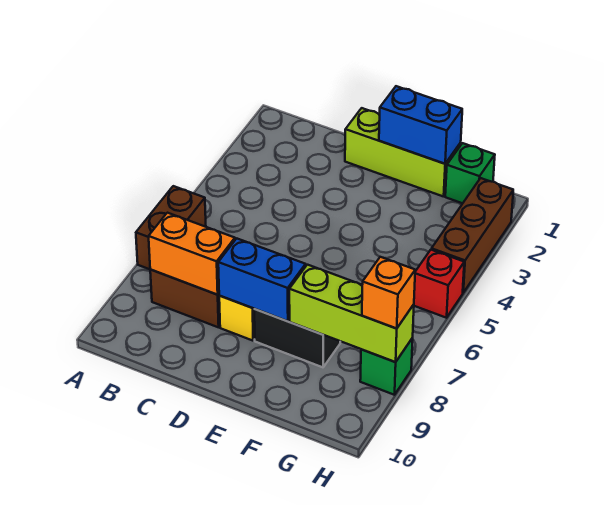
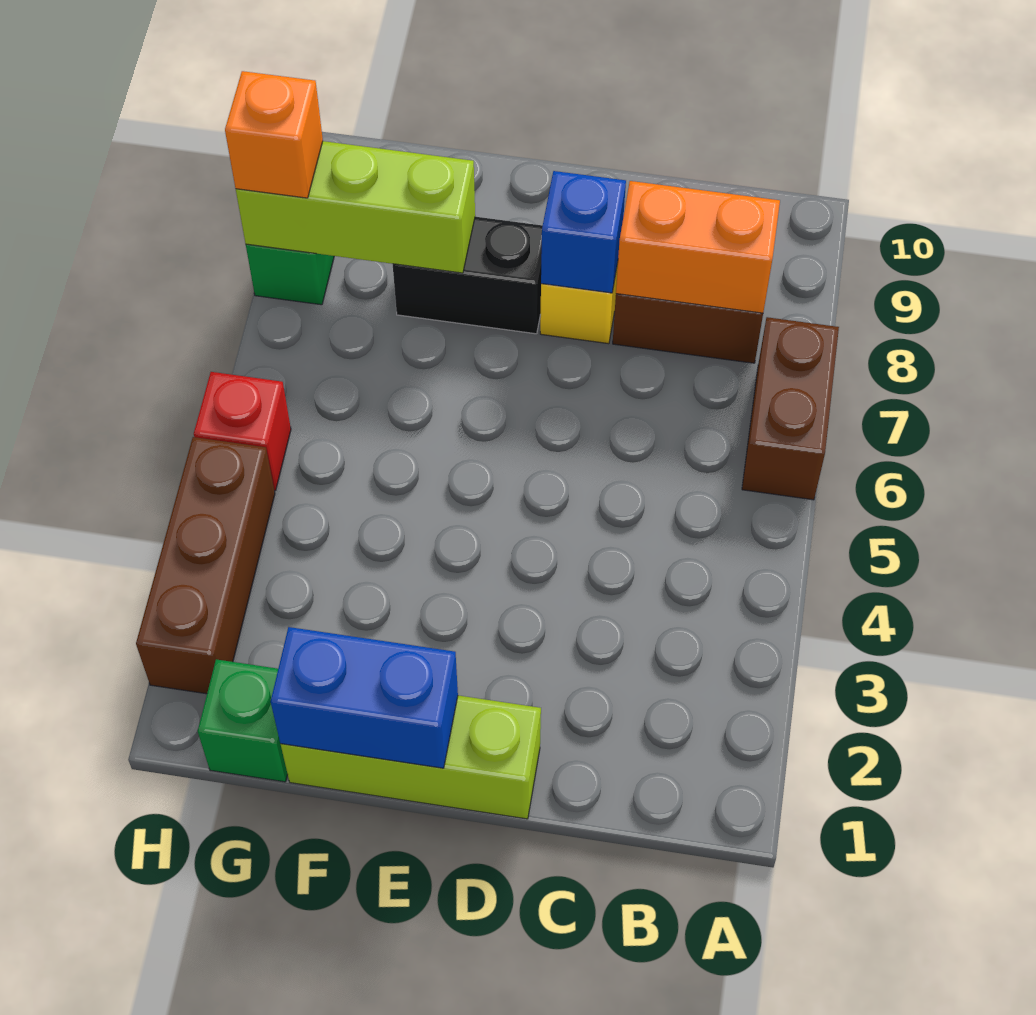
blue brick D8:E8 level 2 -> blue brick D8 level 2

